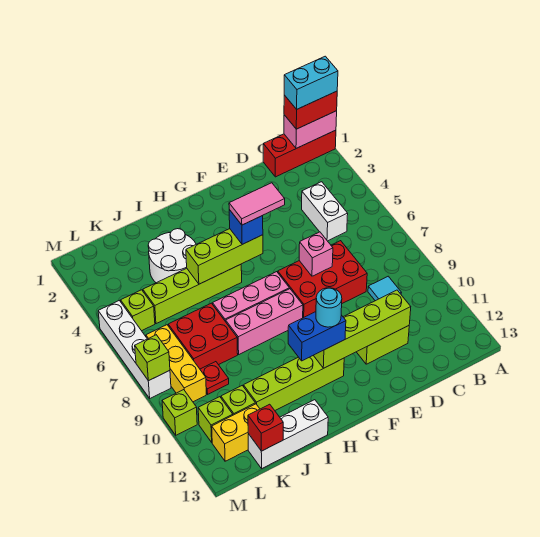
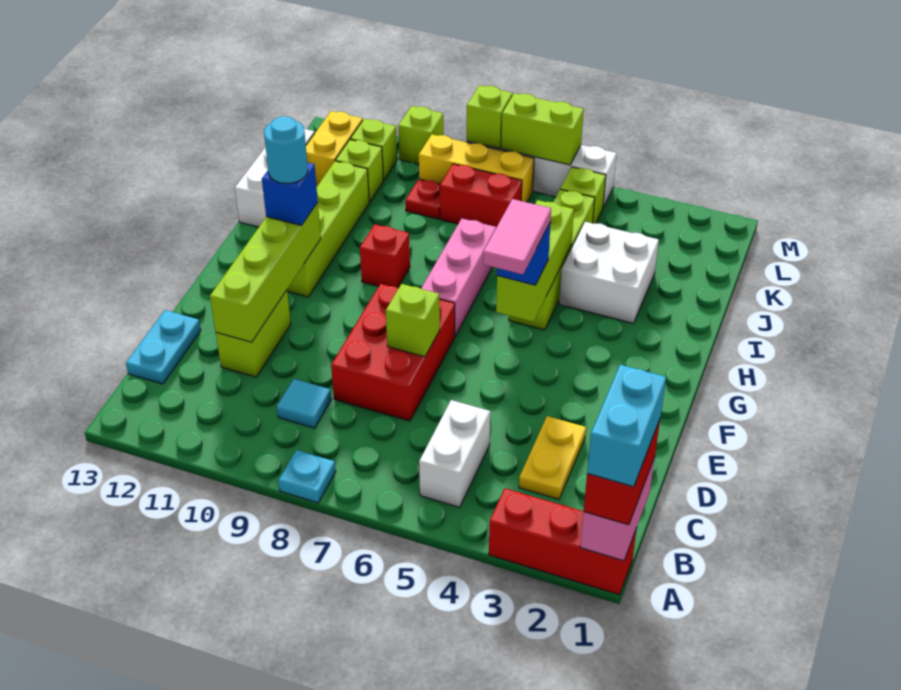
red brick A1:C1 level 1 -> red brick A1:A3 level 1
none -> cyan plate A8 level 1
none -> yellow plate C3:D3 level 1
white brick C4:C5 level 1 -> white brick B5:C5 level 1
none -> cyan plate C13:D13 level 1
pink brick E7 level 2 -> lime brick E7 level 2
pink brick G8:I8 level 1 -> none
blue brick G11:H11 level 3 -> blue brick G11 level 3
white round brick I3:J4 level 1 -> white brick I3:J4 level 1
red brick J7:K8 level 1 -> red brick K7:K8 level 1
red brick K13 level 2 -> red brick H9 level 1
none -> lime brick M6:M7 level 2

